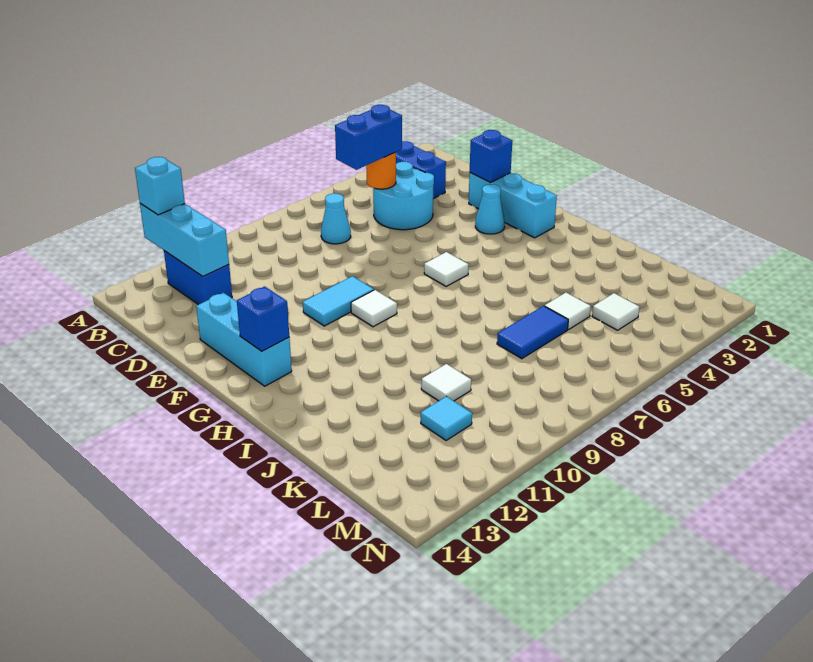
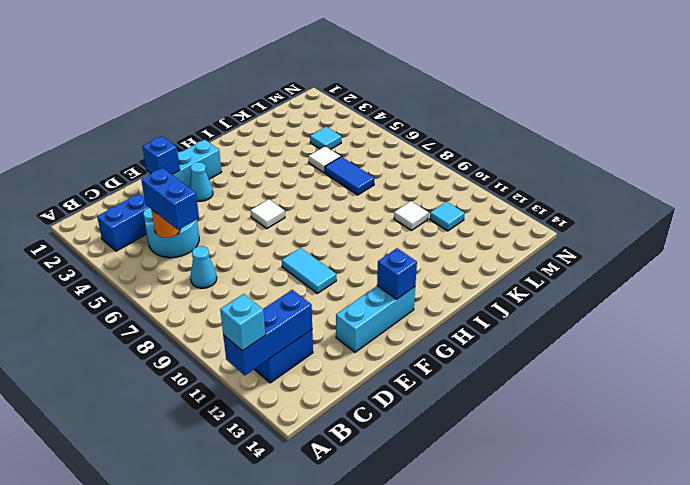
cyan brick A12:C12 level 2 -> blue brick A12:C12 level 2
white tile G9 level 1 -> none
white tile L4 level 1 -> cyan tile L4 level 1

